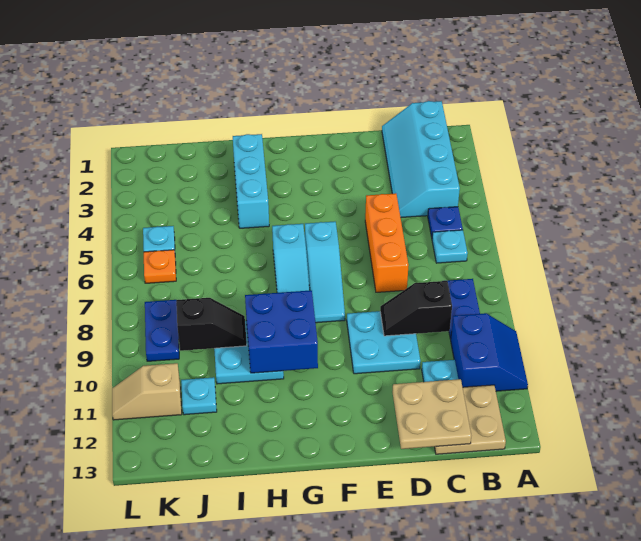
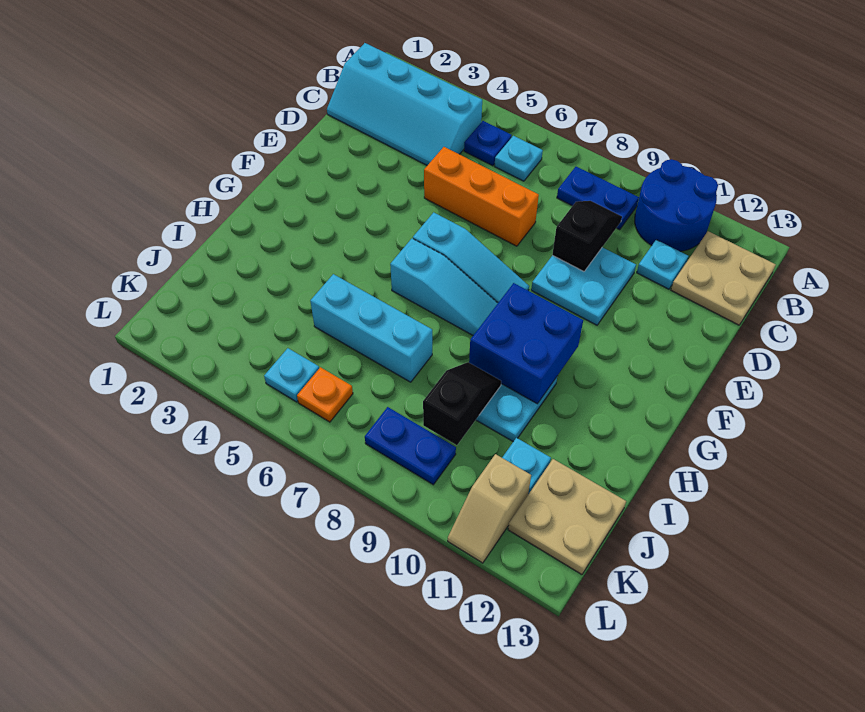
blue slope A10:B11 level 1 top B -> blue round brick A10:B11 level 1
black slope C9:D9 level 2 top C -> black slope C9:D9 level 2 top D
tan plate C12:D13 level 2 -> tan plate J12:K13 level 1
cyan brick H2:H4 level 1 -> cyan brick I5:I7 level 1

